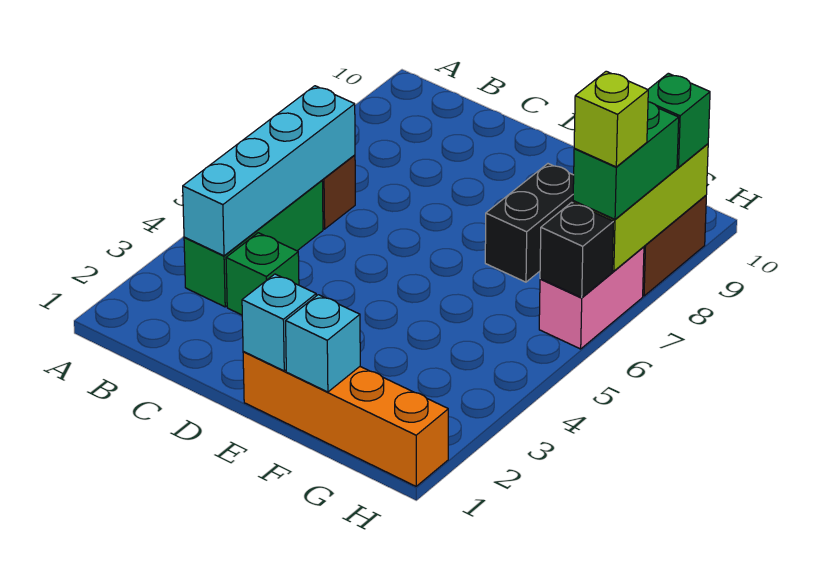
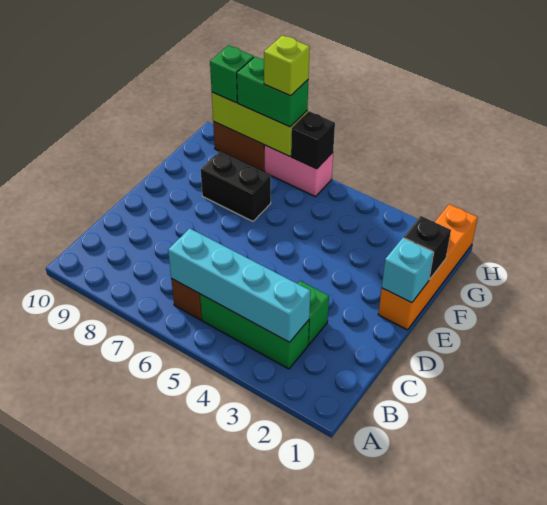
cyan brick F1 level 2 -> black brick F1 level 2

